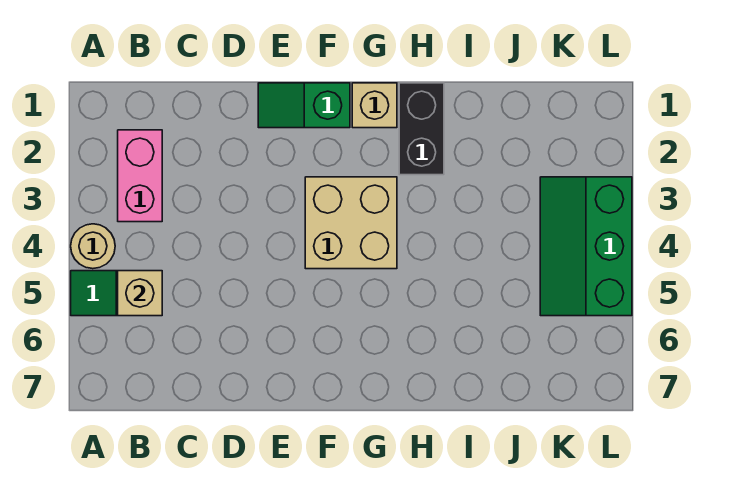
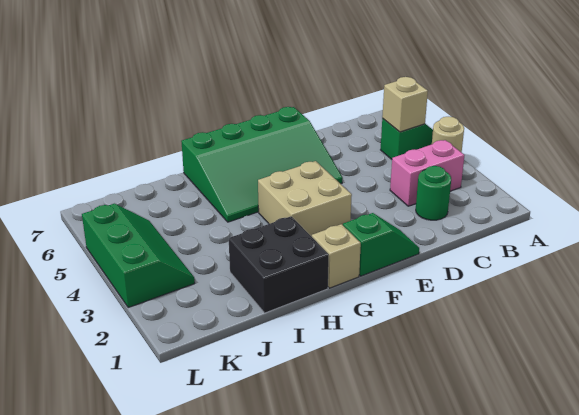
pink brick B2:B3 level 1 -> pink brick B3:C3 level 1
none -> green round brick C2 level 1
none -> green slope E5:H7 level 1 top 7
black brick H1:H2 level 1 -> black brick H1:I2 level 1

